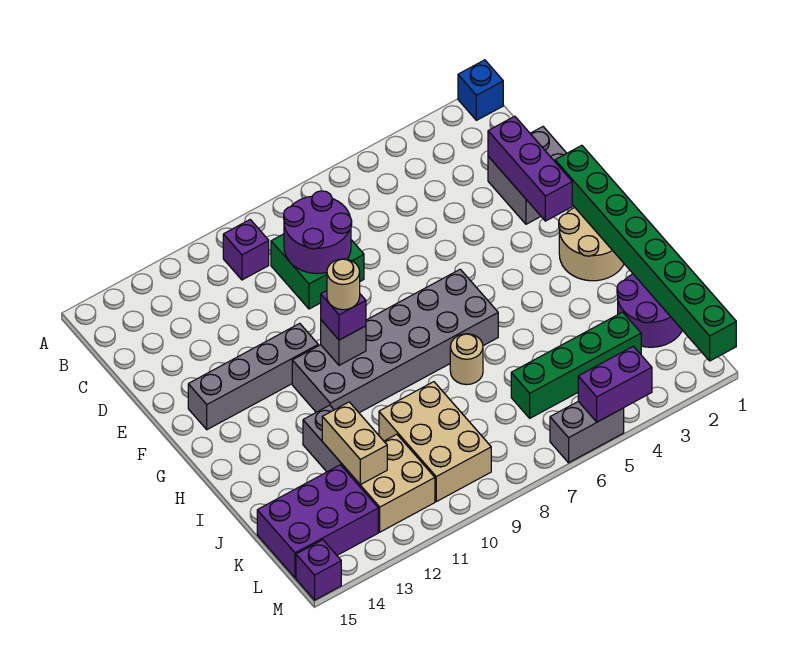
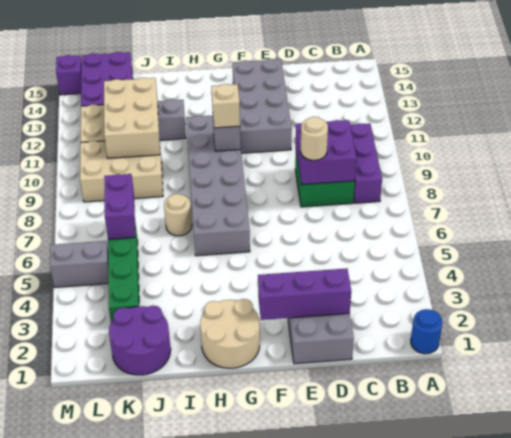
blue brick A1 level 1 -> blue round brick A1 level 1
purple brick B10 level 1 -> purple brick B8:B10 level 1
purple round brick C8:D9 level 2 -> purple brick C8:D9 level 2
green brick F1:M1 level 2 -> none
grey brick F11:F14 level 1 -> grey brick E11:F14 level 1
purple brick G10 level 3 -> tan brick G10 level 3
tan round brick G10 level 4 -> tan round brick D8 level 3
tan brick J12:K12 level 2 -> tan brick J10:K12 level 2
purple brick M4:M5 level 2 -> purple brick K6:K7 level 2
grey brick M5:M6 level 1 -> grey brick L5:M5 level 1

